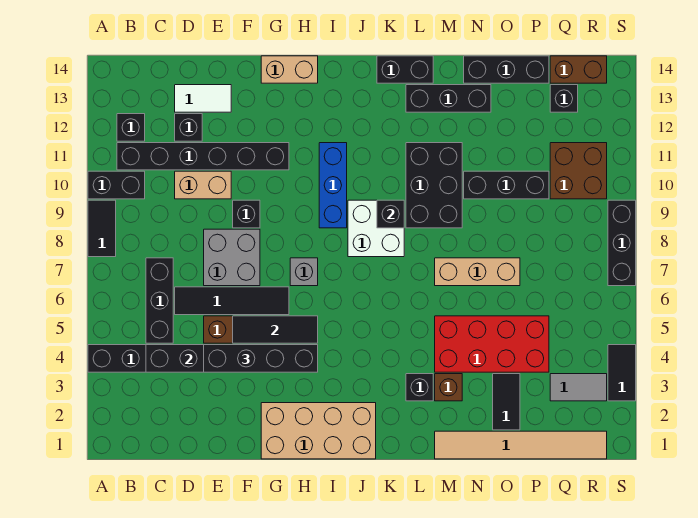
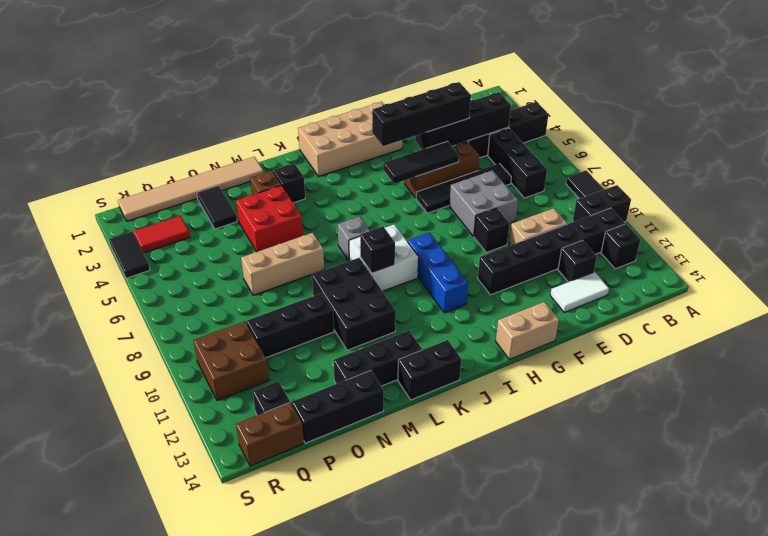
grey brick H7 level 1 -> grey brick K7 level 1
red brick M4:P5 level 1 -> red brick M4:N5 level 1
grey tile Q3:R3 level 1 -> red tile Q3:R3 level 1
black brick S7:S9 level 1 -> none

